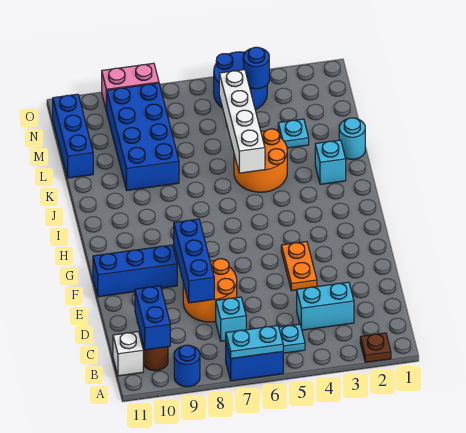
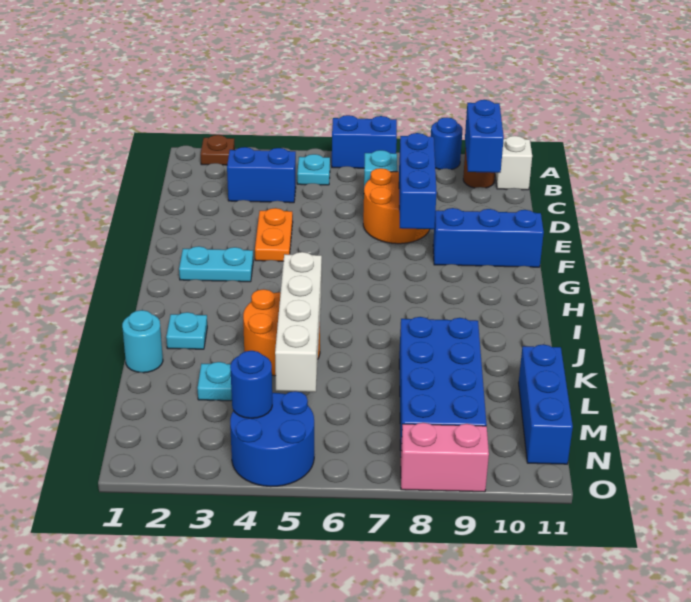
cyan plate A6:A7 level 2 -> cyan plate G2:G3 level 1
cyan brick C3:C4 level 1 -> blue brick C3:C4 level 1
cyan brick J2 level 1 -> cyan plate J2 level 1

